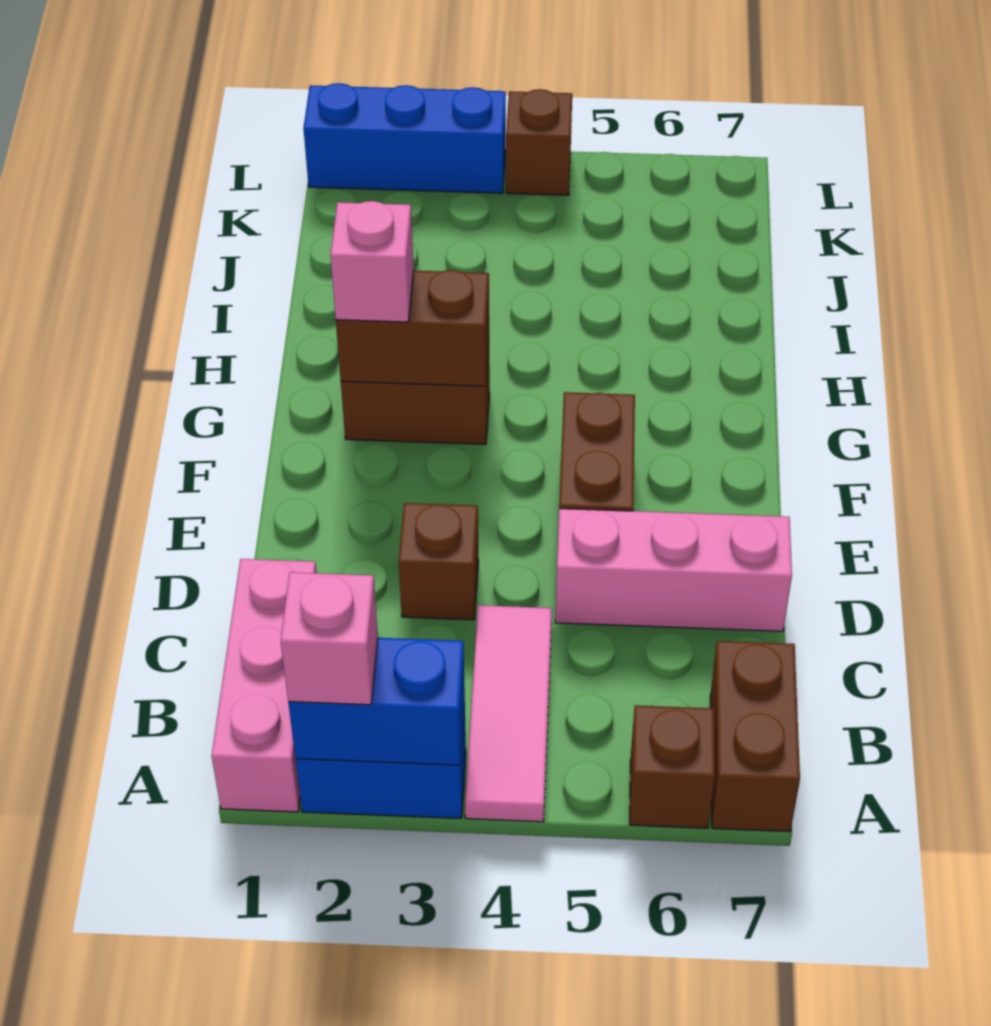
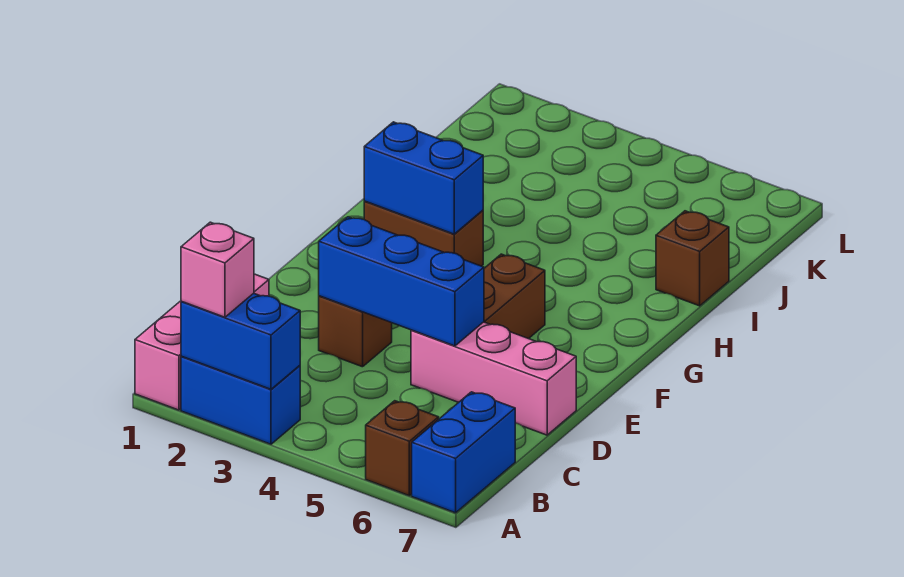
pink tile A4:C4 level 1 -> none
brown brick A7:B7 level 1 -> blue brick A7:B7 level 1
brown brick G2:G3 level 2 -> blue brick G2:G3 level 2
pink brick G2 level 3 -> none
blue brick L1:L3 level 1 -> blue brick D3:D5 level 2
brown brick L4 level 1 -> brown brick I7 level 1

